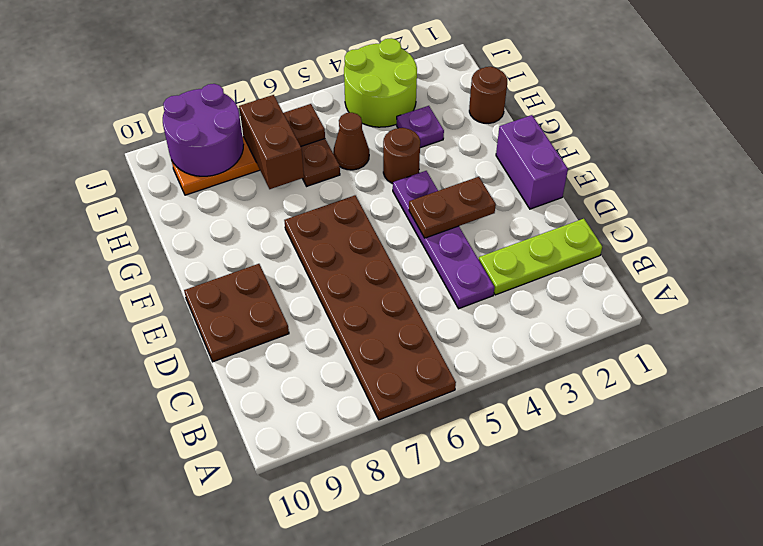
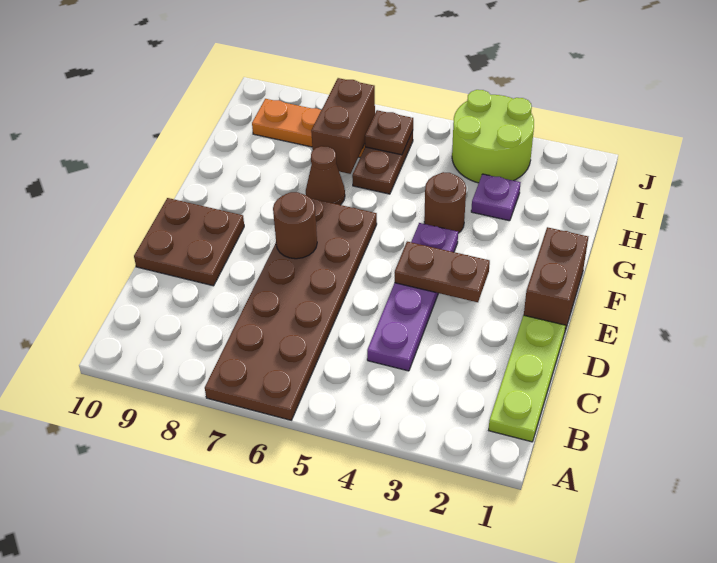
lime plate C1:C3 level 1 -> lime plate B1:D1 level 1
purple brick E1:F1 level 1 -> brown brick E1:F1 level 1
brown round brick H1 level 1 -> brown round brick E7 level 2
brown cone H5 level 1 -> brown cone G7 level 1
purple round brick I8:J9 level 2 -> none

